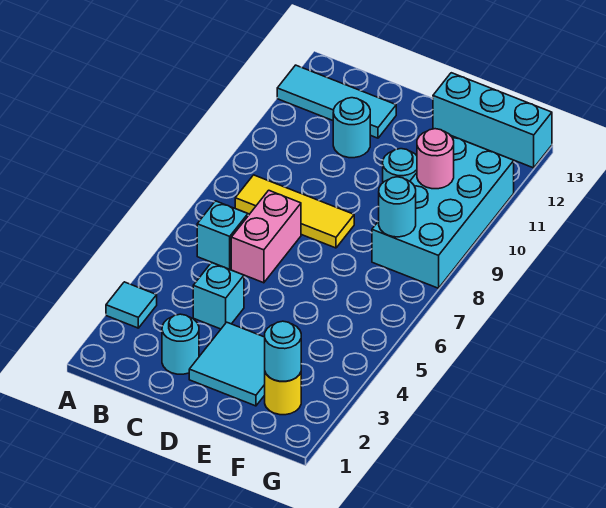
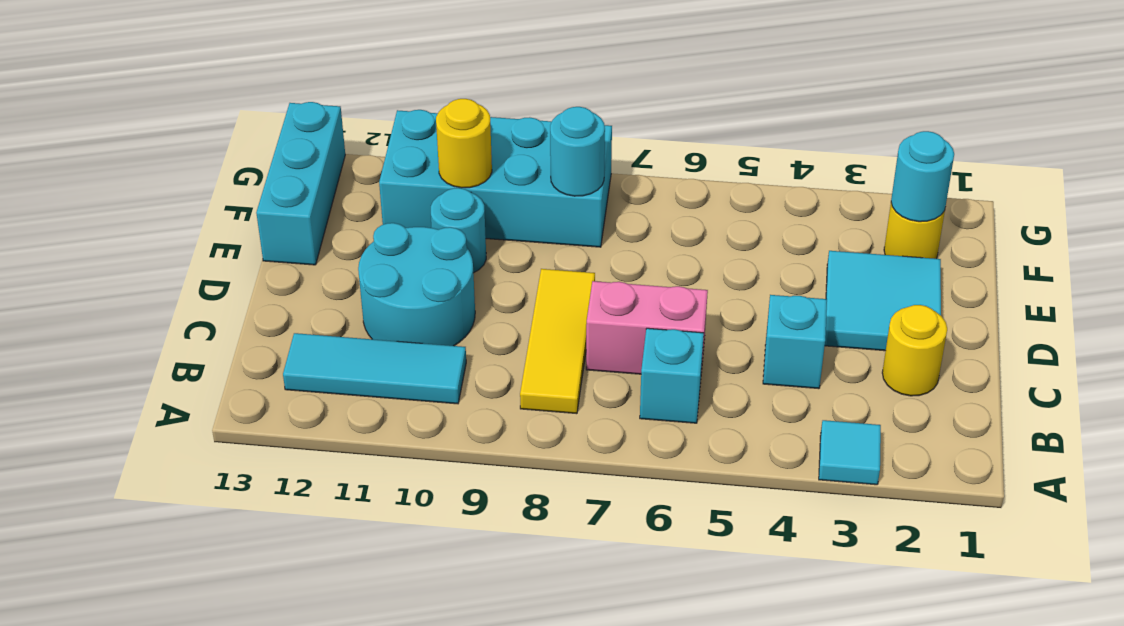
cyan tile A12:C12 level 1 -> cyan tile B10:B12 level 1
cyan round brick C2 level 1 -> yellow round brick C2 level 1
cyan round brick C11 level 1 -> cyan round brick C10:D11 level 1
pink round brick F10 level 2 -> yellow round brick F10 level 2

